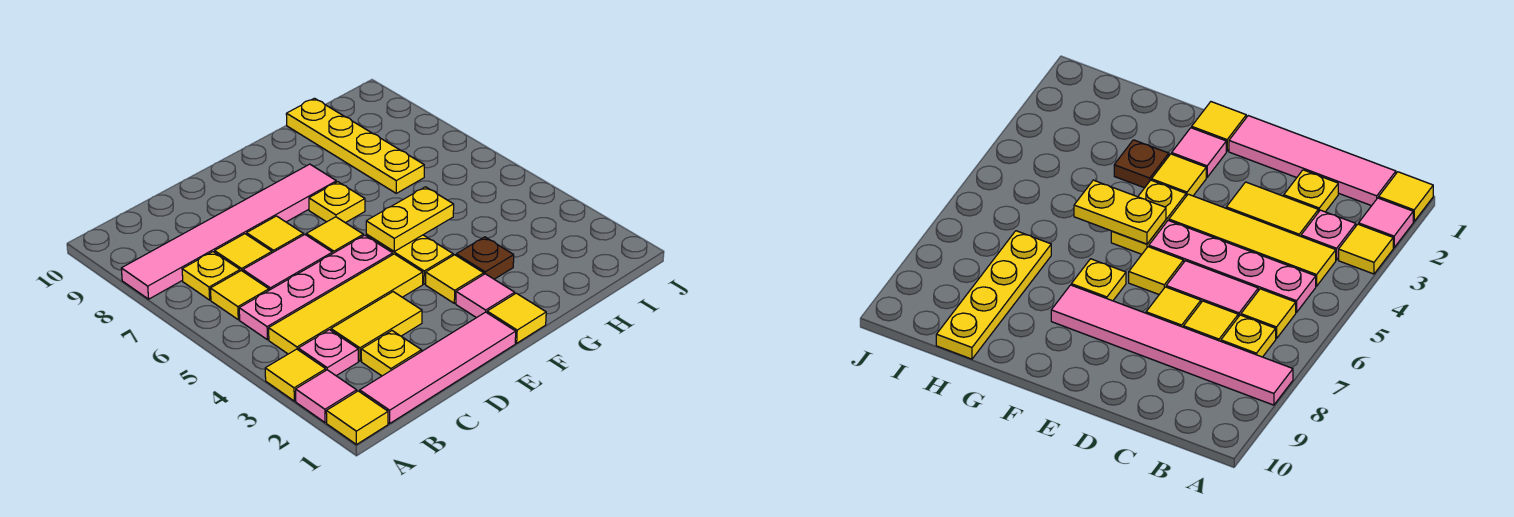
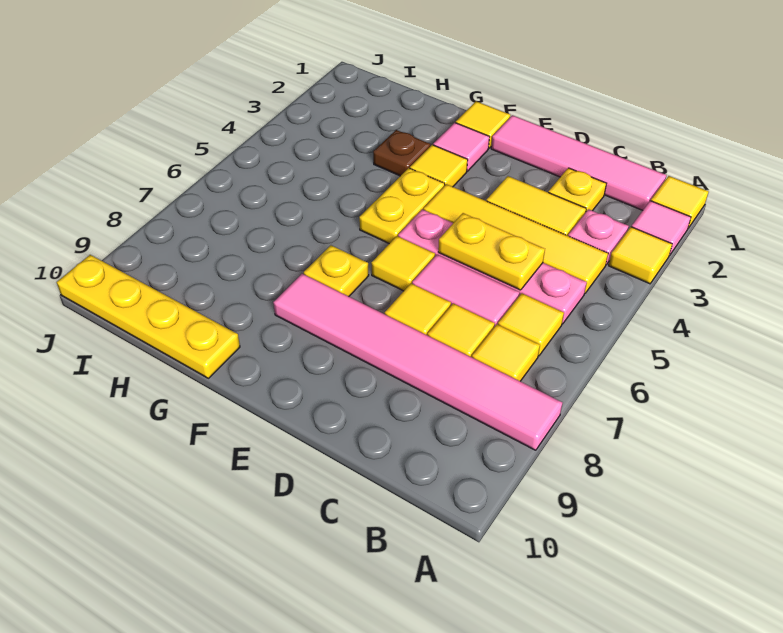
yellow plate B7 level 1 -> yellow tile B7 level 1
yellow plate F5:G5 level 2 -> yellow plate C5:D5 level 2
yellow plate H7:H10 level 1 -> yellow plate G10:J10 level 1

